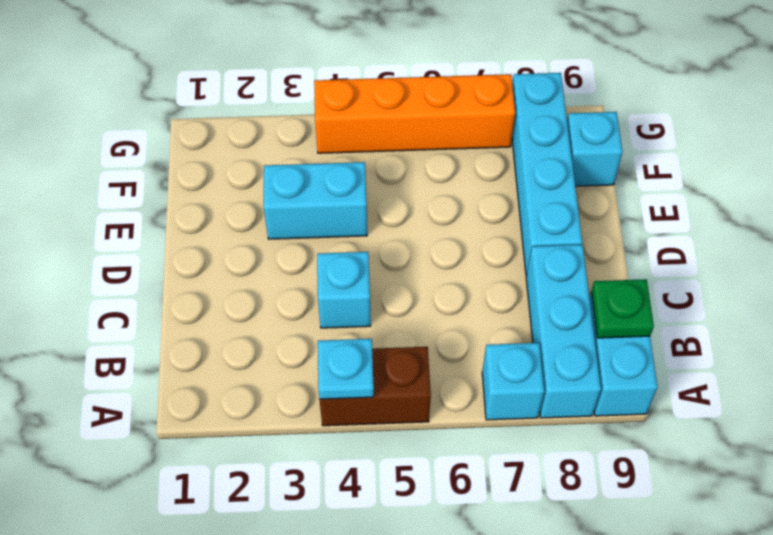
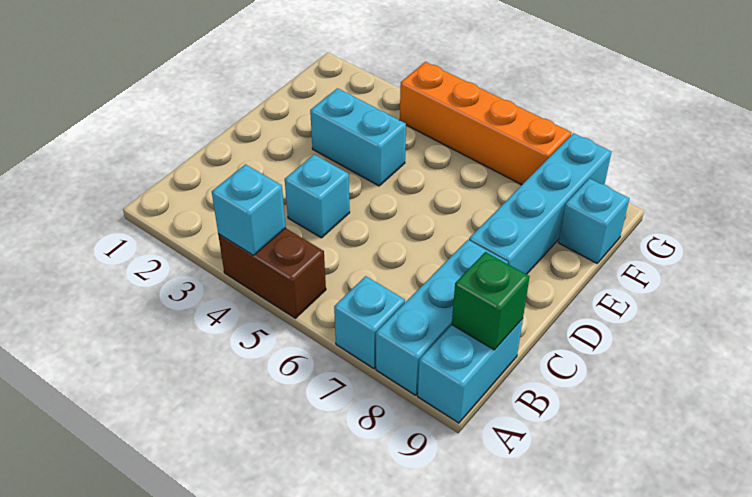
cyan plate A4 level 2 -> cyan brick A4 level 2
green plate B9 level 2 -> green brick B9 level 2

